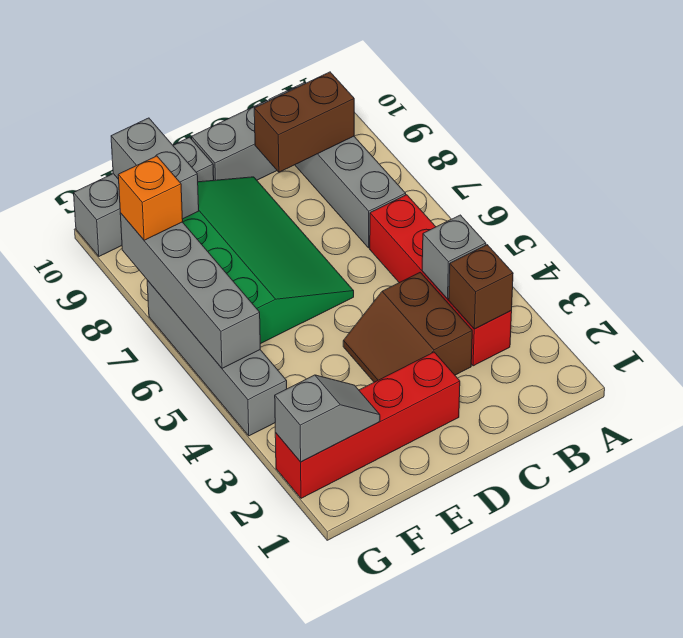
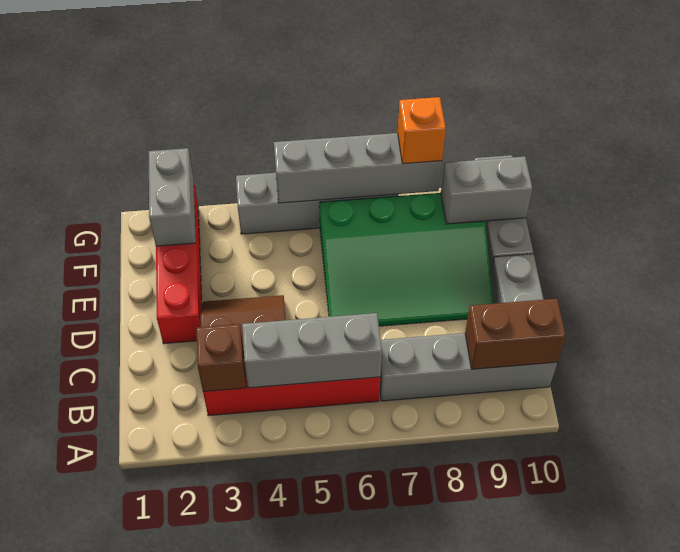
grey brick B4 level 2 -> grey brick B4:B6 level 2
brown brick B9:C9 level 2 -> brown brick B9:B10 level 2
grey slope F2:G2 level 2 top G -> grey brick F2:G2 level 2

